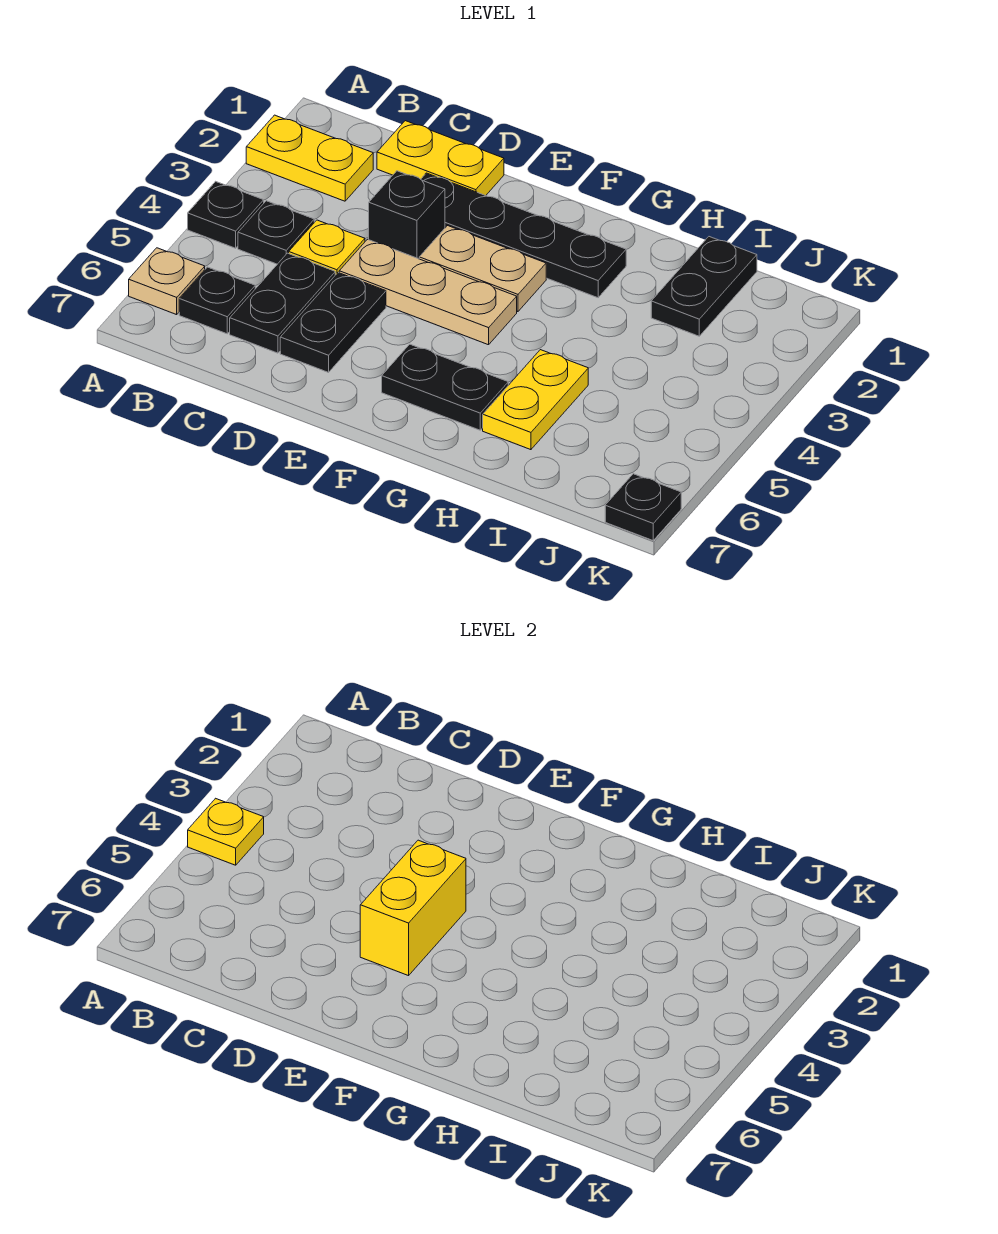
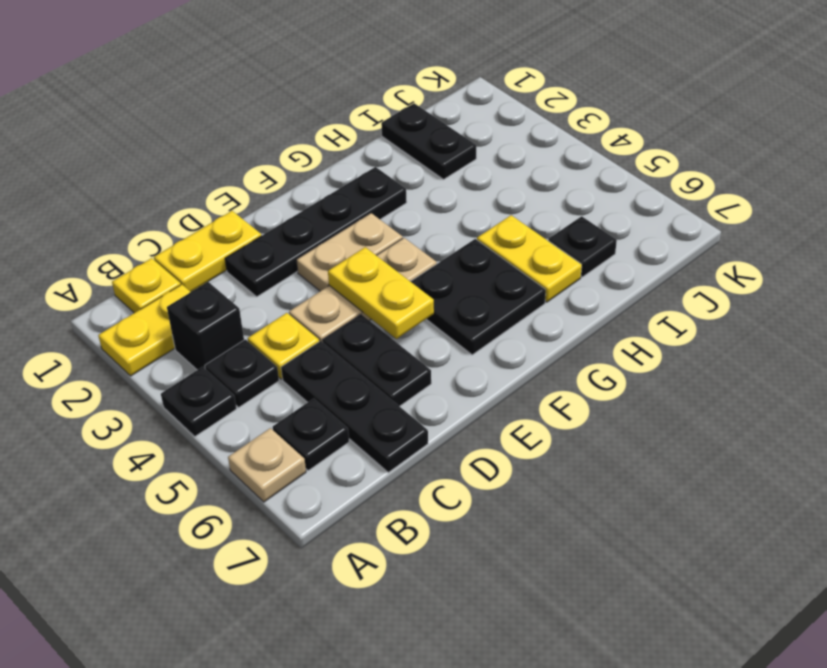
yellow plate A4 level 2 -> yellow plate B1 level 1
black plate C5:C6 level 1 -> black plate C5:C7 level 1
black brick D3 level 1 -> black brick B3 level 1
yellow brick E4:E5 level 2 -> yellow plate E4:E5 level 2
black plate F6:G6 level 1 -> black plate F5:G6 level 1
black plate K7 level 1 -> black plate I6 level 1

